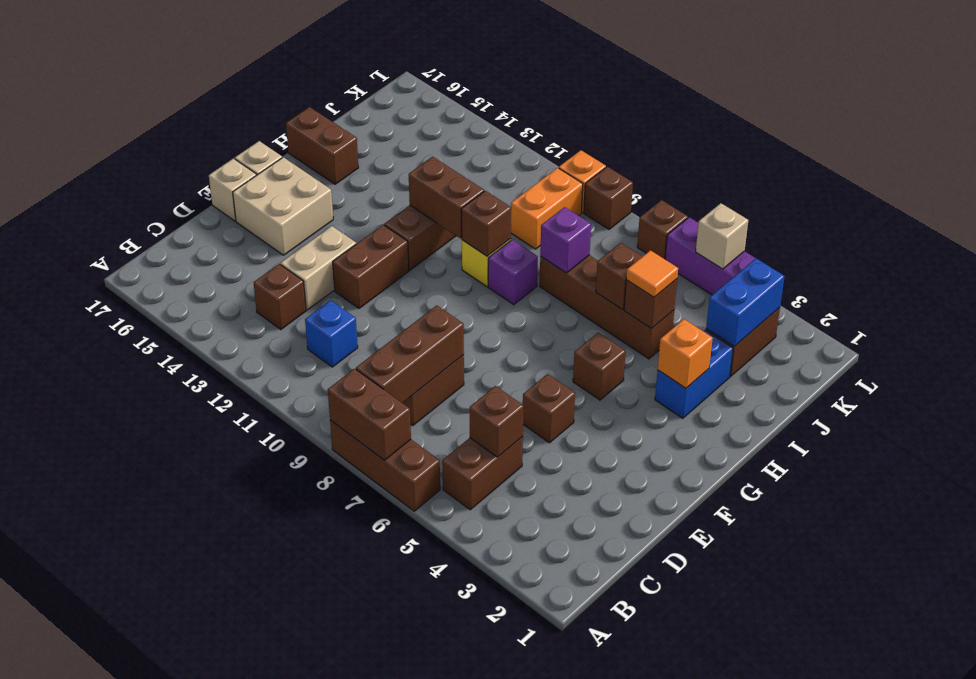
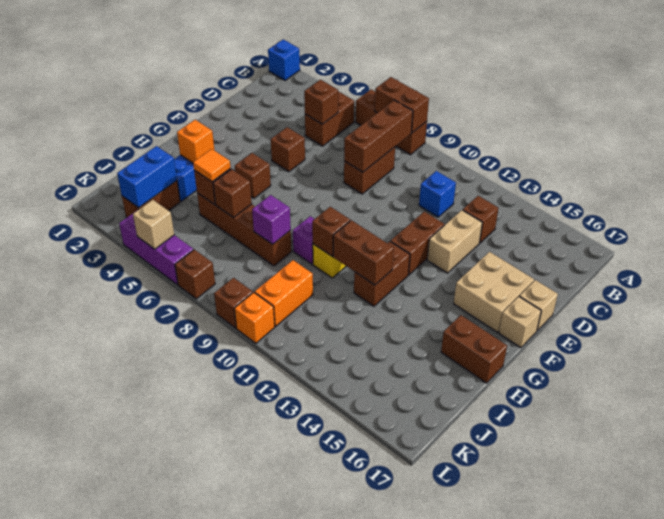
none -> blue brick A1 level 1

